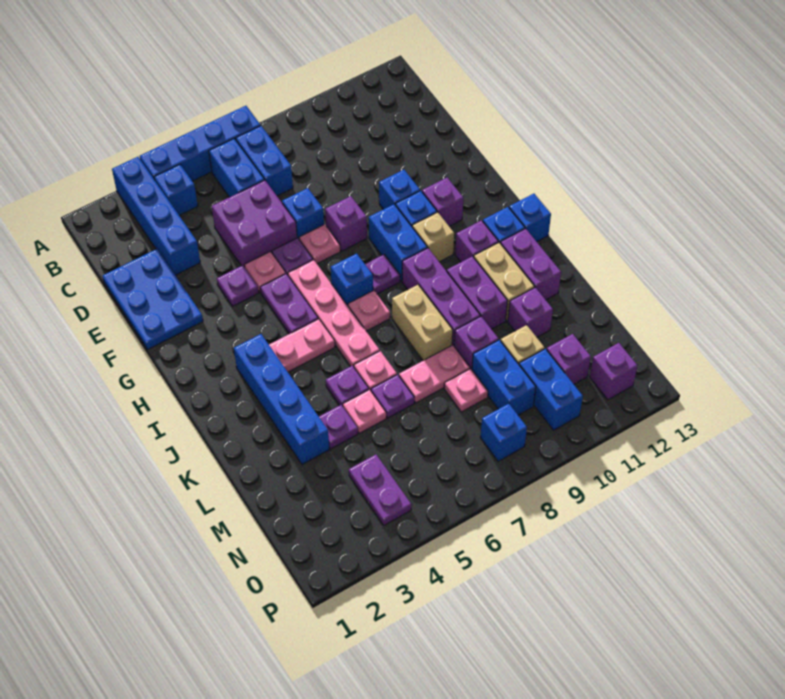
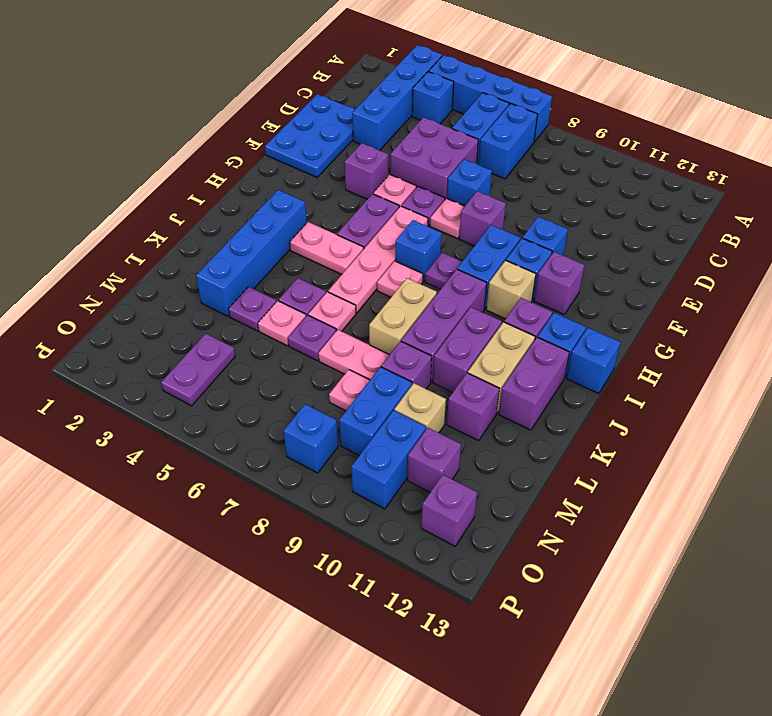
purple plate F4 level 1 -> purple brick F4 level 1

